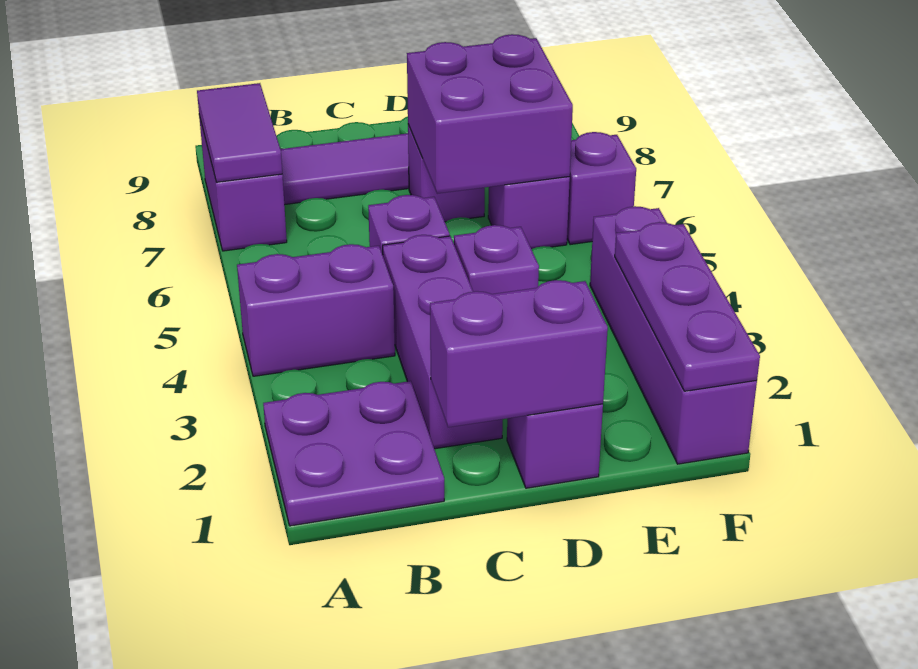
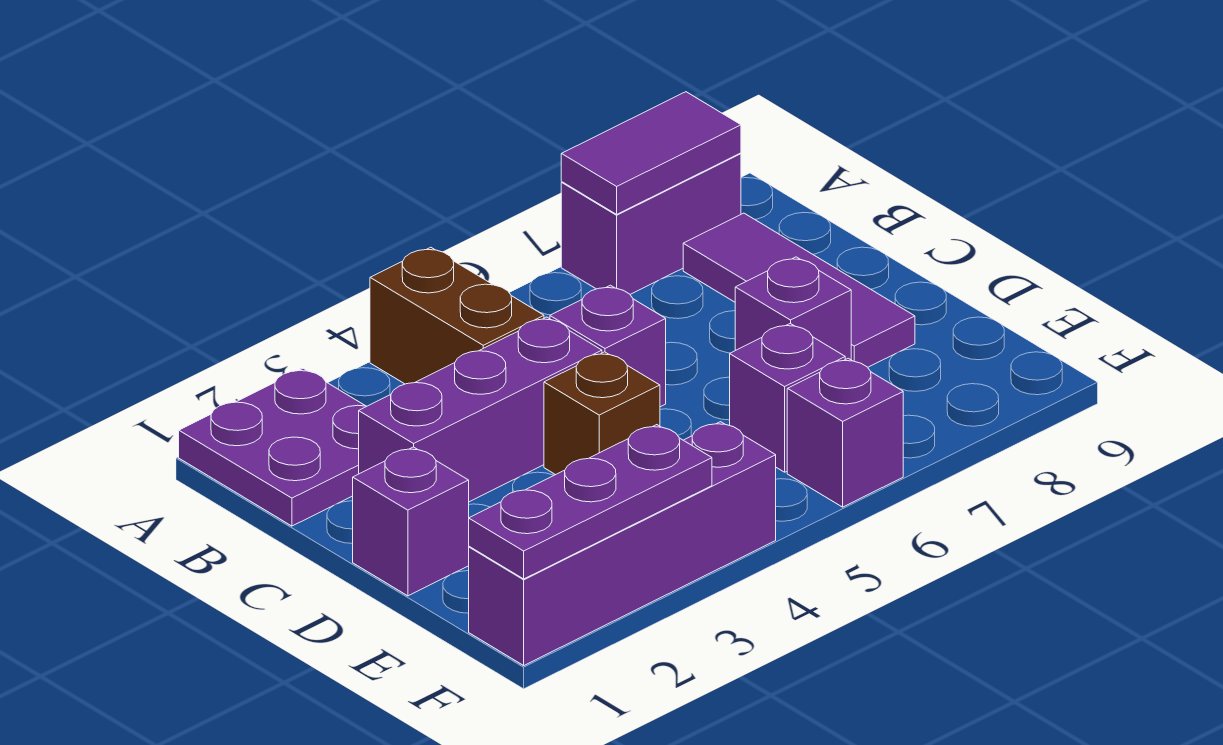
purple brick A4:B4 level 1 -> brown brick A4:B4 level 1
purple brick C1:D1 level 2 -> none
purple brick D4 level 1 -> brown brick D4 level 1
purple brick D6:E7 level 2 -> none

